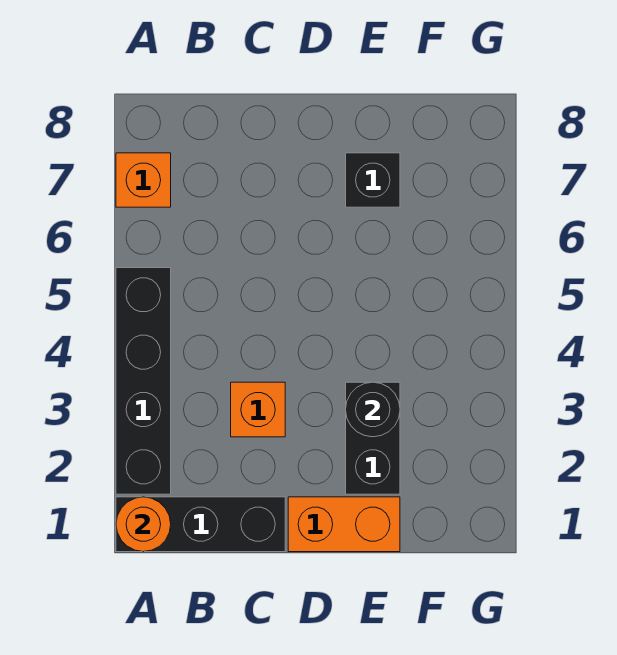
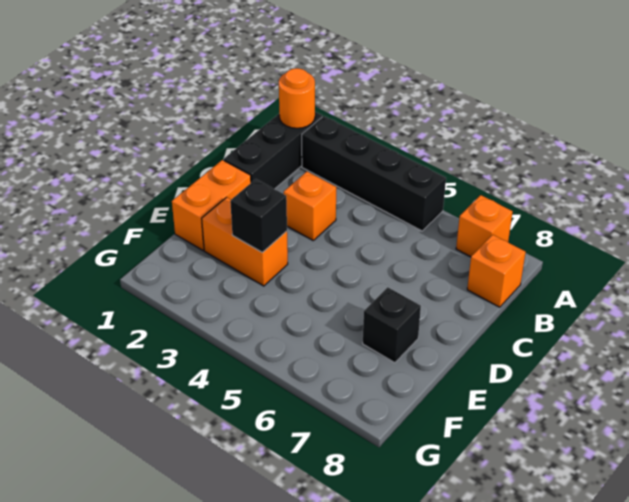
none -> orange brick B8 level 1
black brick E2:E3 level 1 -> orange brick E2:E3 level 1
black round brick E3 level 2 -> black brick E3 level 2

